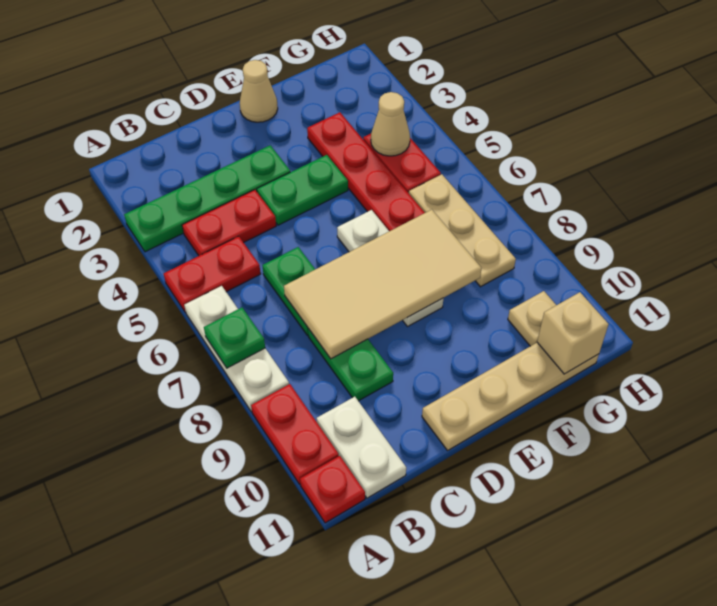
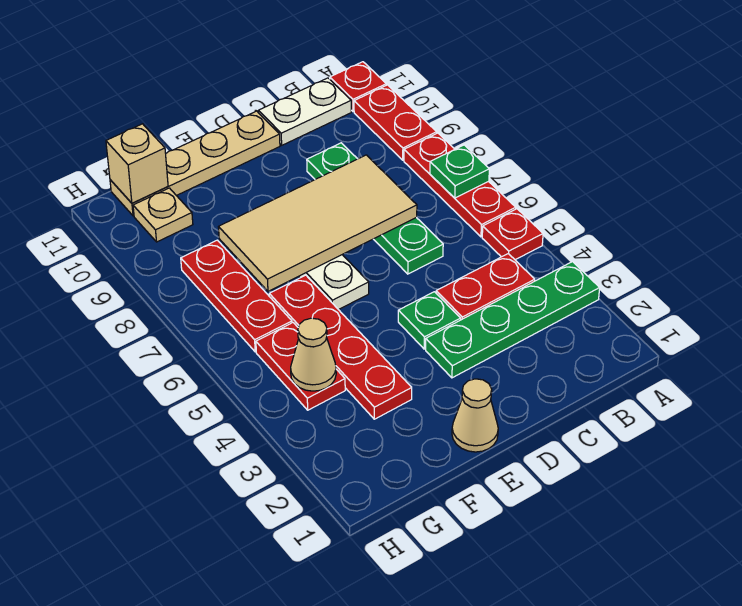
red plate A5:B5 level 1 -> red plate A5 level 1
white plate A6:A8 level 1 -> red plate A6:A8 level 1
white plate B10:B11 level 1 -> white plate B11:C11 level 1
green plate D4:E4 level 1 -> green plate D4 level 1
tan plate G6:G8 level 1 -> red plate G6:G8 level 1

